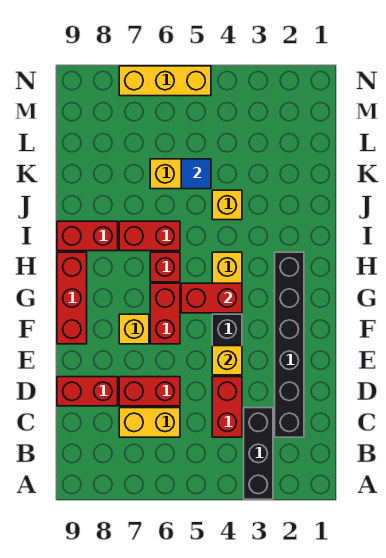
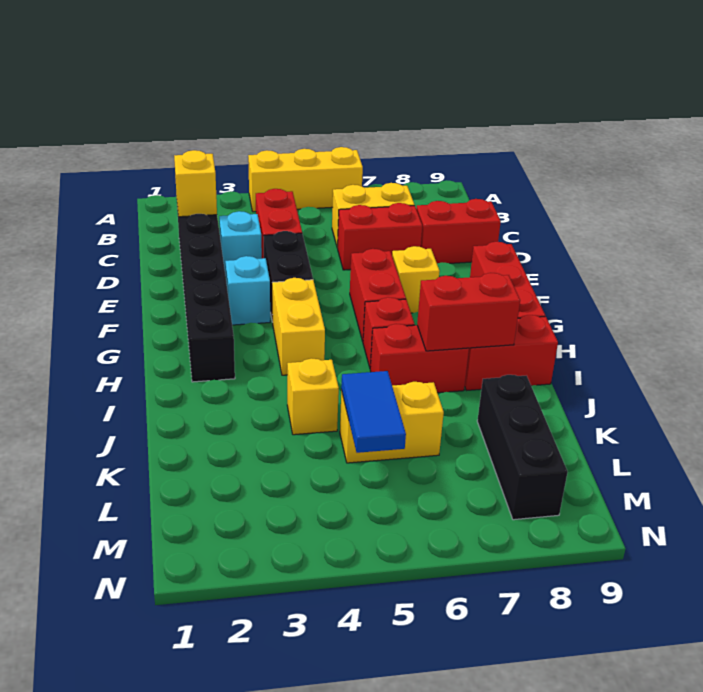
black brick A3:C3 level 1 -> black brick K8:M8 level 1
none -> cyan brick D3 level 1
yellow brick E4 level 2 -> yellow brick C2 level 2
none -> cyan brick F3 level 1
red brick G4:G5 level 2 -> red brick I7:I8 level 2
blue tile K5 level 2 -> blue tile K5:L5 level 2
yellow brick N5:N7 level 1 -> yellow brick A4:A6 level 1

